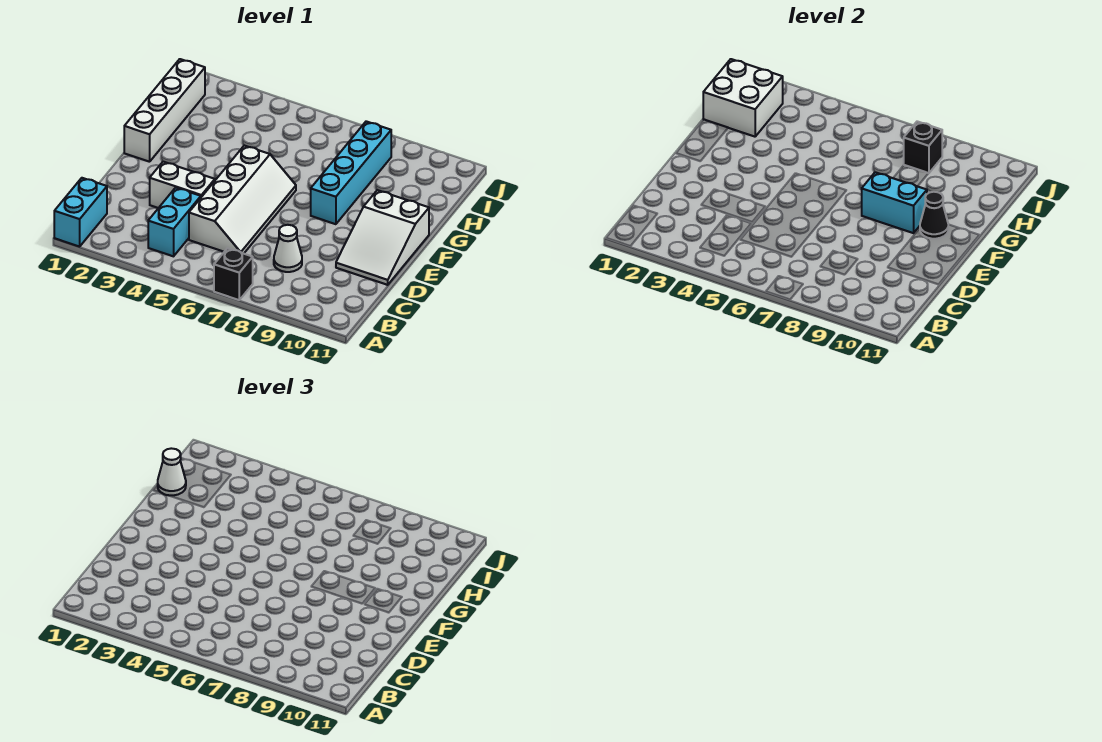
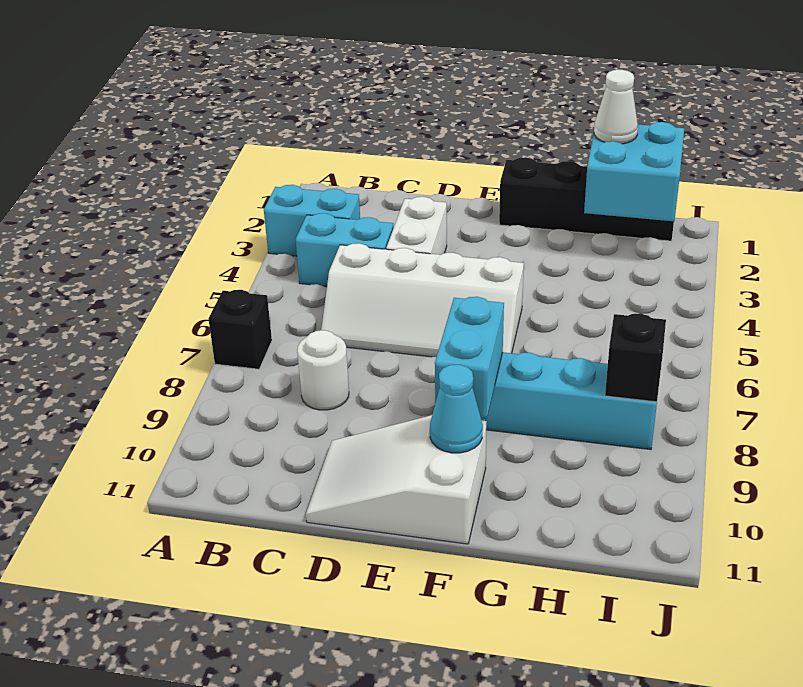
cyan brick A1:B1 level 1 -> cyan brick A3:B3 level 1
white cone C8 level 1 -> white round brick C8 level 1
white brick F1:I1 level 1 -> black brick F1:I1 level 1
black cone F10 level 2 -> cyan cone F10 level 2
white brick H1:I2 level 2 -> cyan brick H1:I2 level 2

